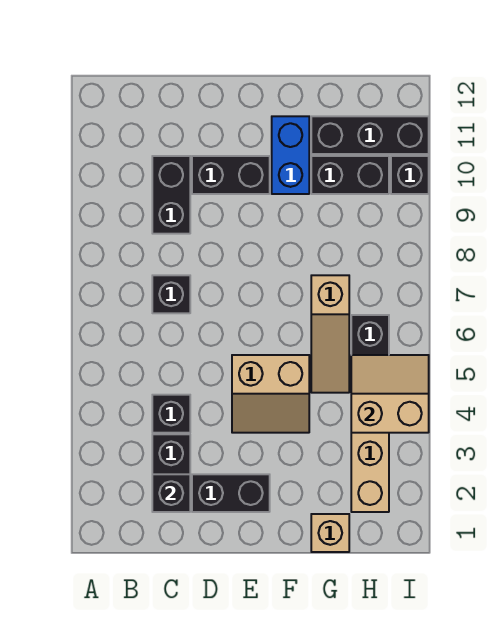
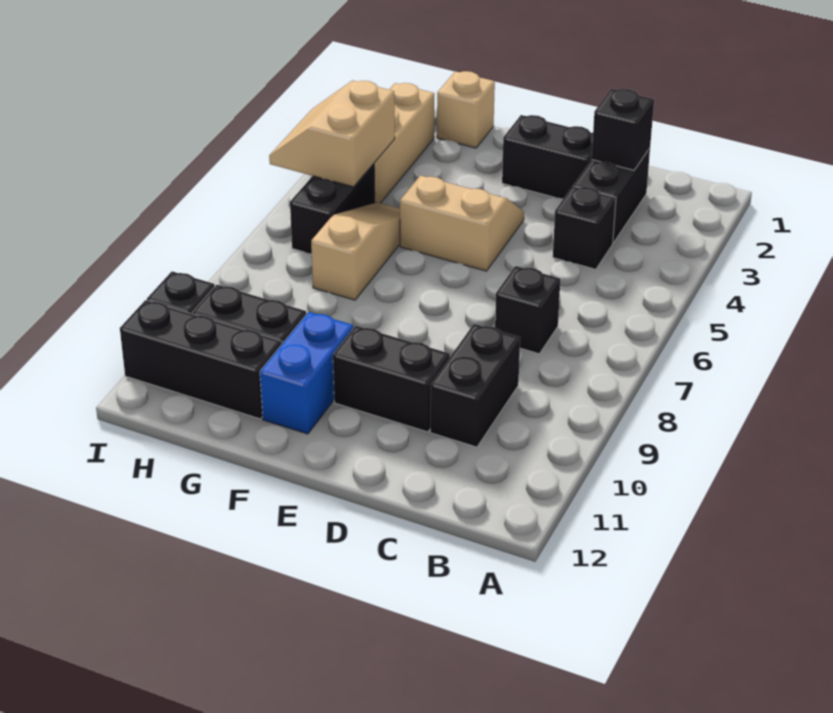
tan slope H4:I5 level 2 top 4 -> tan slope H4:I5 level 2 top H

